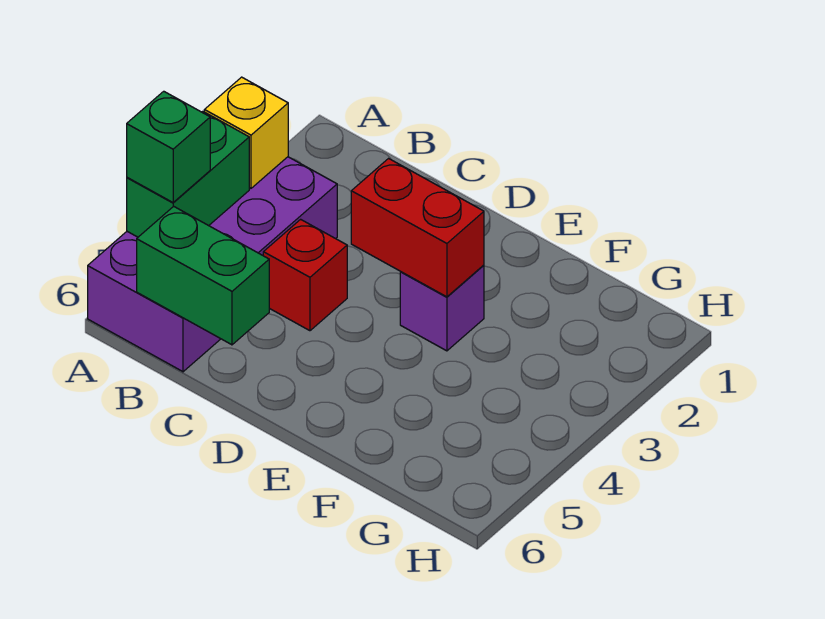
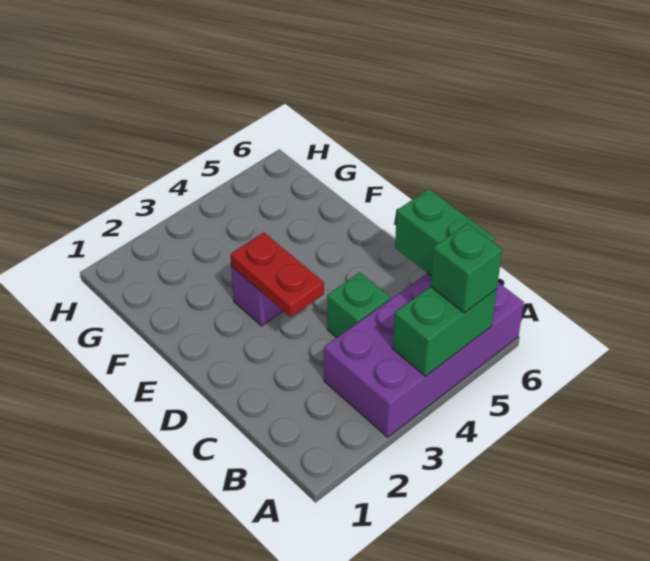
yellow brick A3 level 2 -> none
red brick C4 level 1 -> green brick C4 level 1
red brick D3:E3 level 2 -> red plate D3:E3 level 2

